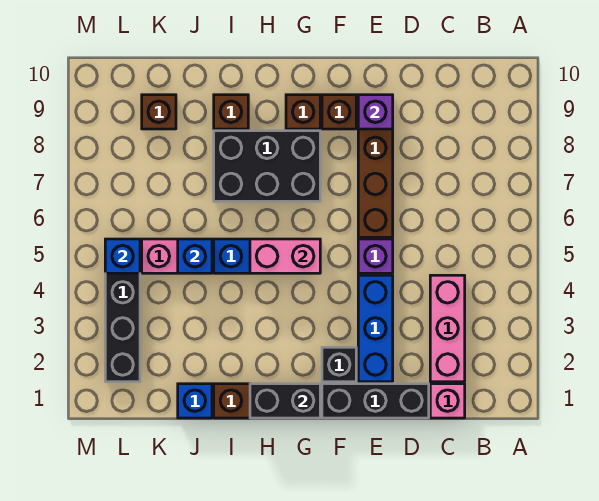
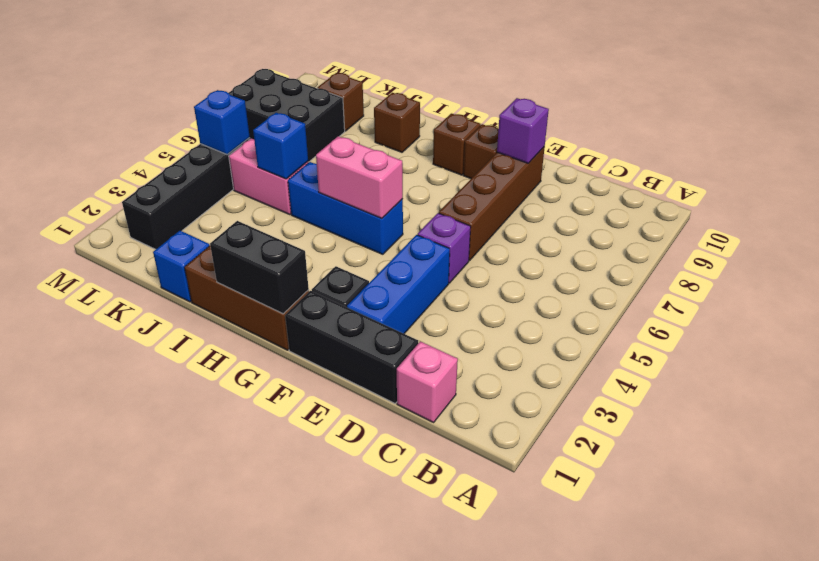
pink brick C2:C4 level 1 -> none
black brick G7:I8 level 1 -> black brick K7:M8 level 1

